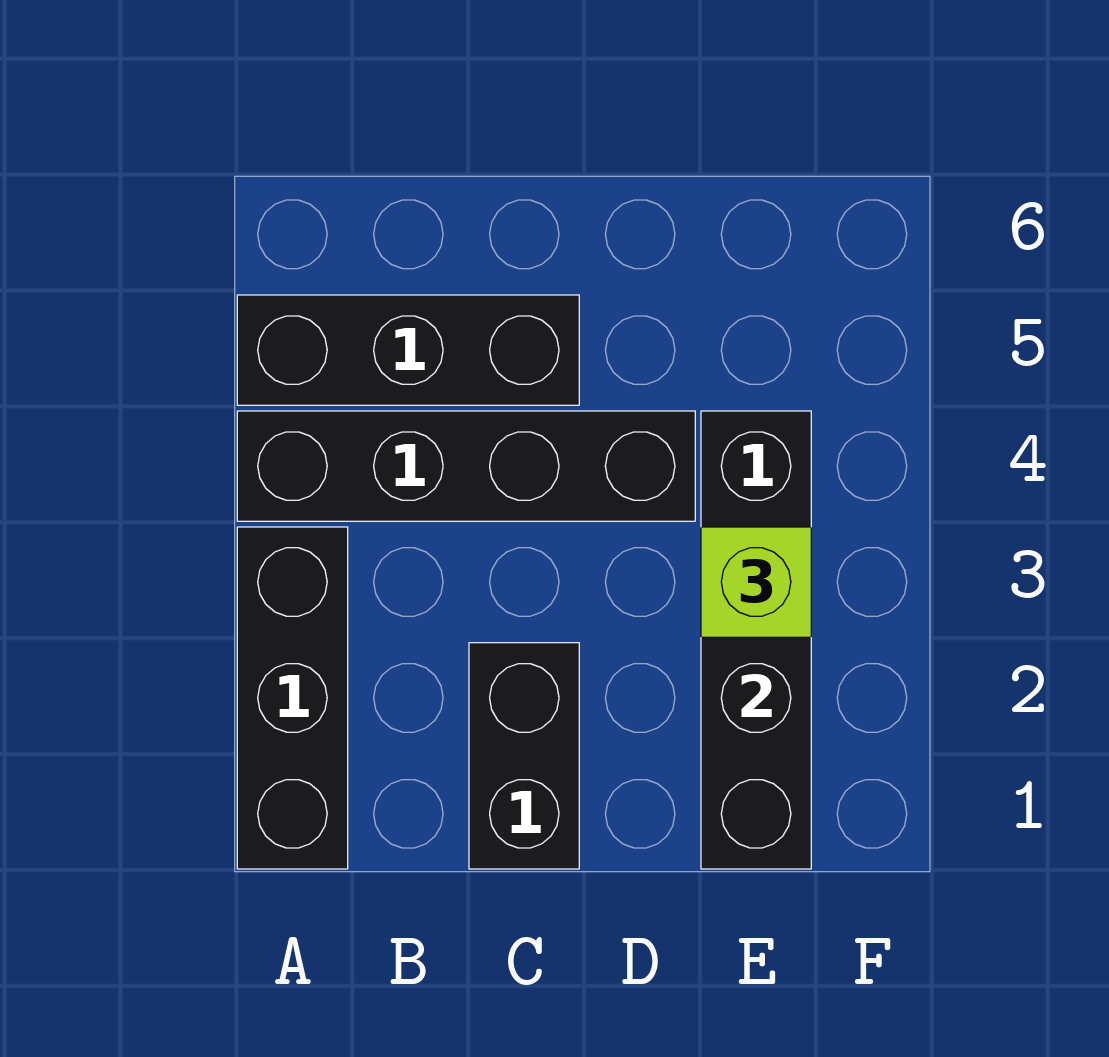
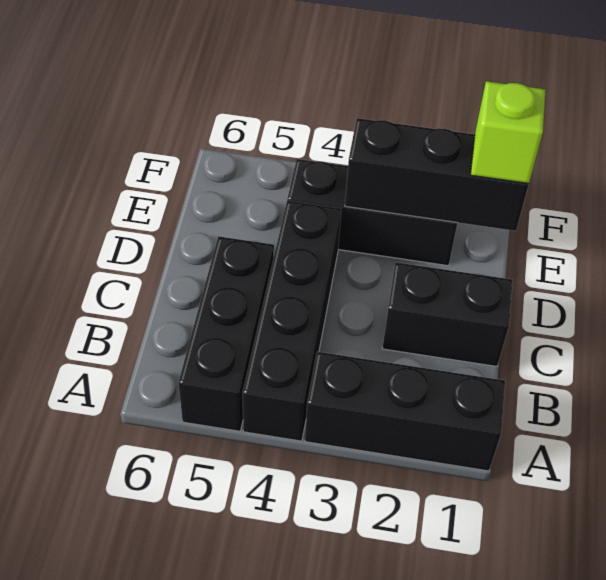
lime brick E3 level 3 -> lime brick E1 level 3

